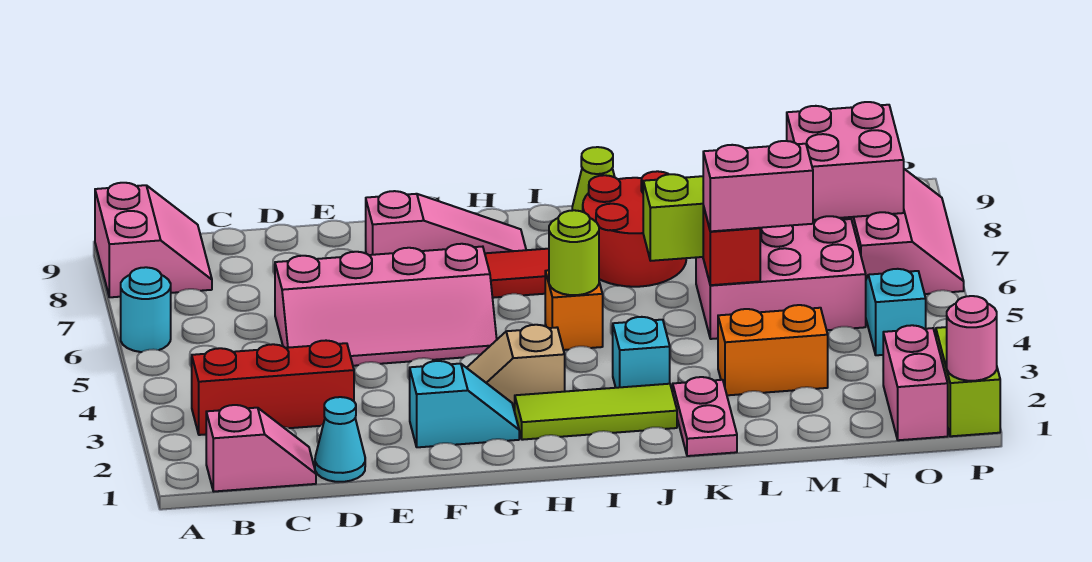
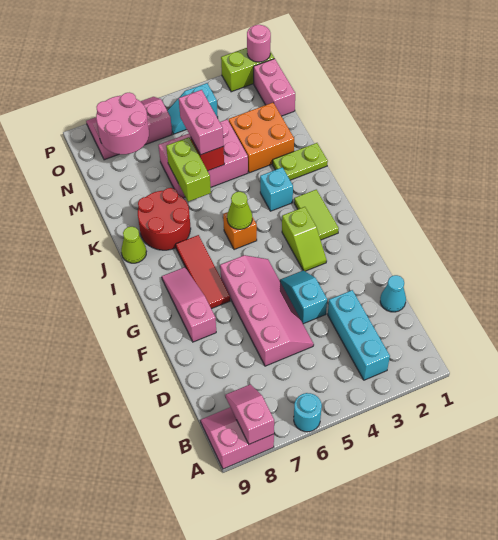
pink slope B1:C1 level 1 top B -> pink slope A8:B8 level 2 top A
red brick B3:D3 level 1 -> cyan brick B3:D3 level 1
cyan slope F2:G2 level 1 top F -> cyan slope E4:F4 level 1 top E
tan slope G3:H3 level 1 top H -> lime slope G3:H3 level 1 top H
lime tile H2:J2 level 1 -> lime tile H2:I2 level 1
lime round brick I5 level 2 -> lime cone I5 level 2
pink plate K1:K2 level 1 -> lime plate K1:K2 level 1
orange brick L3:M3 level 1 -> orange brick L2:M3 level 1
pink brick L5:N6 level 1 -> pink brick L4:M6 level 1
pink brick N7:O8 level 2 -> pink round brick N7:O8 level 2
pink brick O1:O2 level 1 -> pink brick N1:O1 level 1

